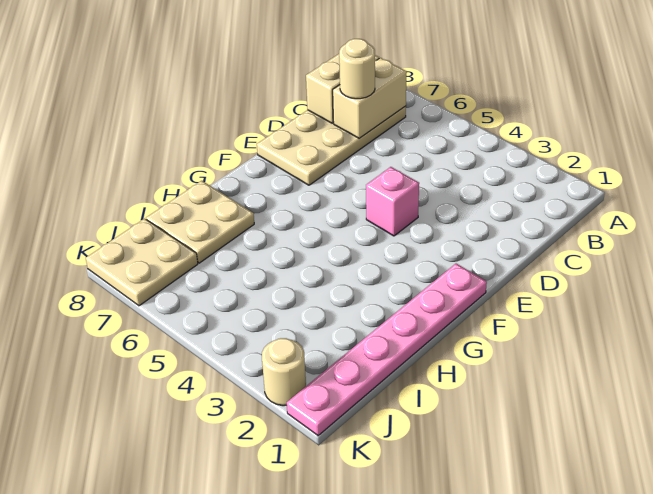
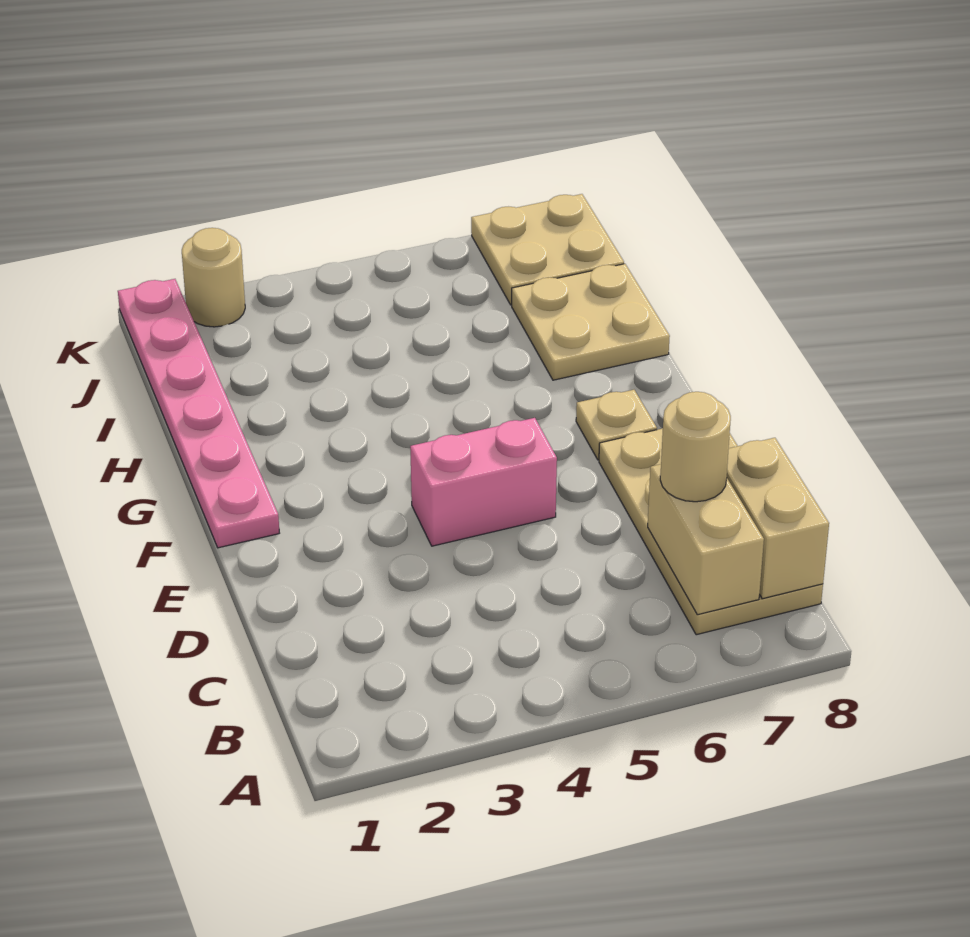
pink brick E4 level 1 -> pink brick E4:E5 level 1
none -> tan plate F7 level 1

